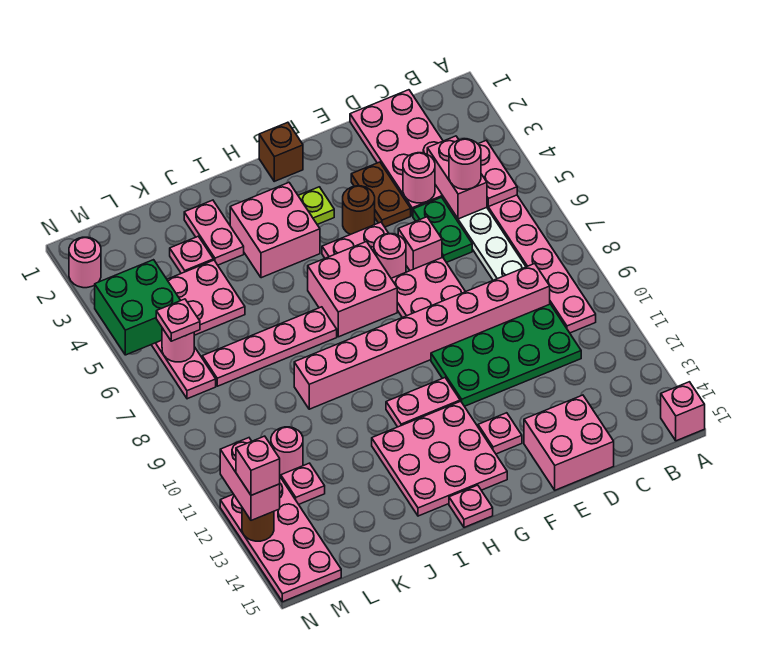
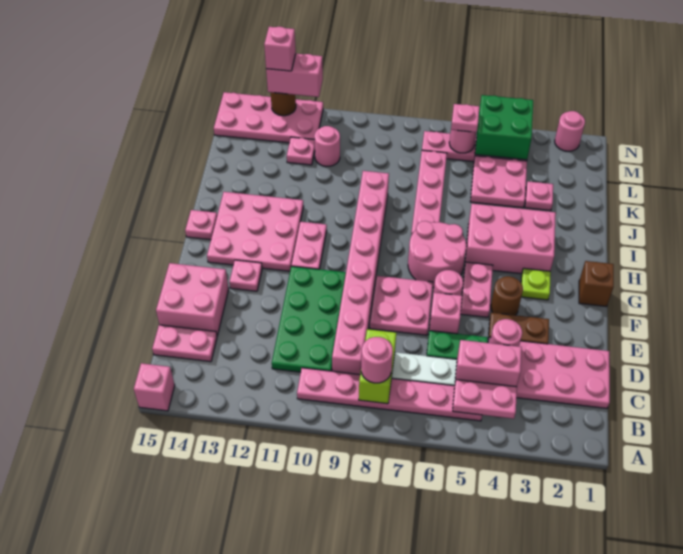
none -> lime brick B8:C8 level 2
pink round brick C5 level 3 -> pink round brick B8 level 3
pink brick G6:H7 level 1 -> pink round brick G6:H7 level 1
pink brick H3:I4 level 1 -> pink brick H3:I5 level 1
pink plate J2:J3 level 1 -> pink plate C14:C15 level 1

